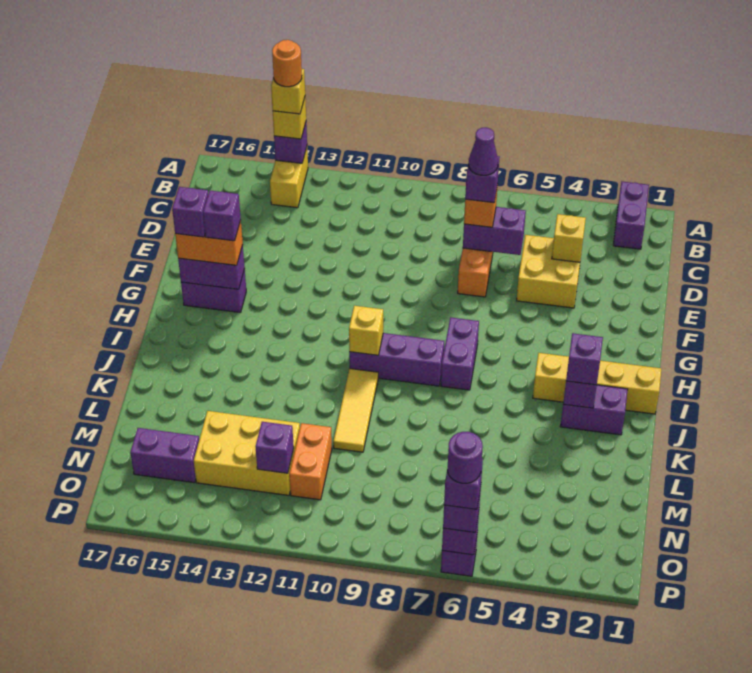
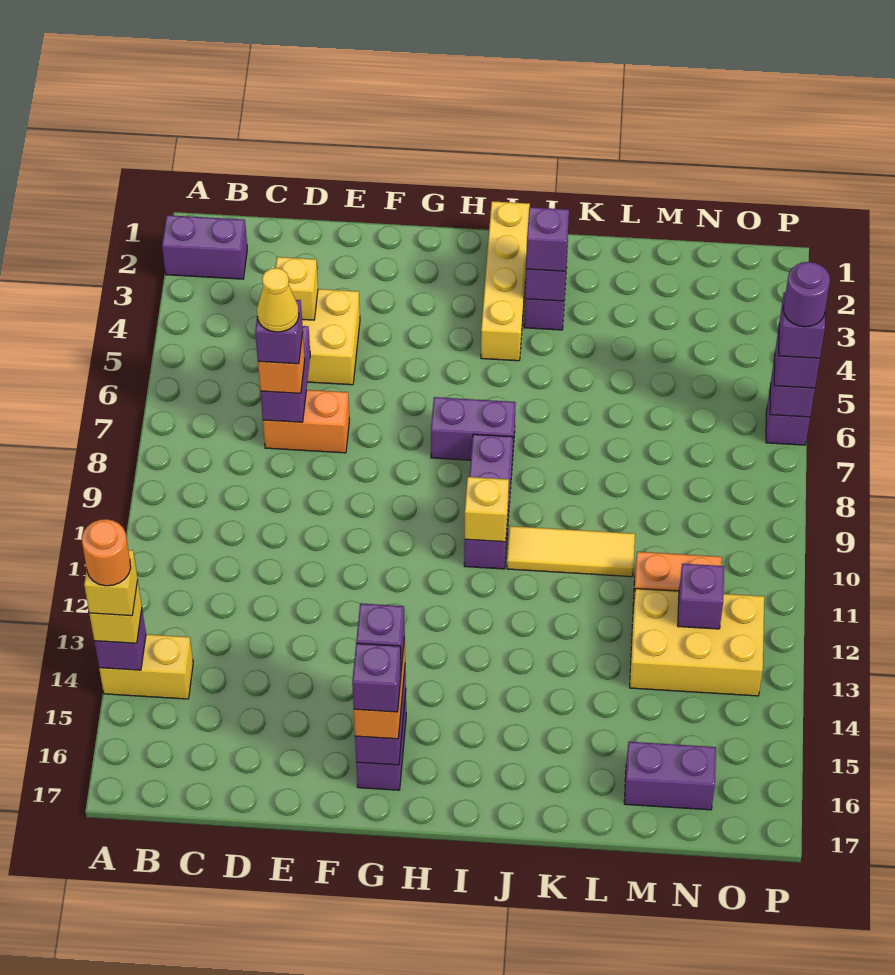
purple cone D7 level 5 -> yellow cone D7 level 5
yellow brick M12:N14 level 1 -> yellow brick M12:O13 level 1
purple brick N15:N16 level 1 -> purple brick M16:N16 level 1

